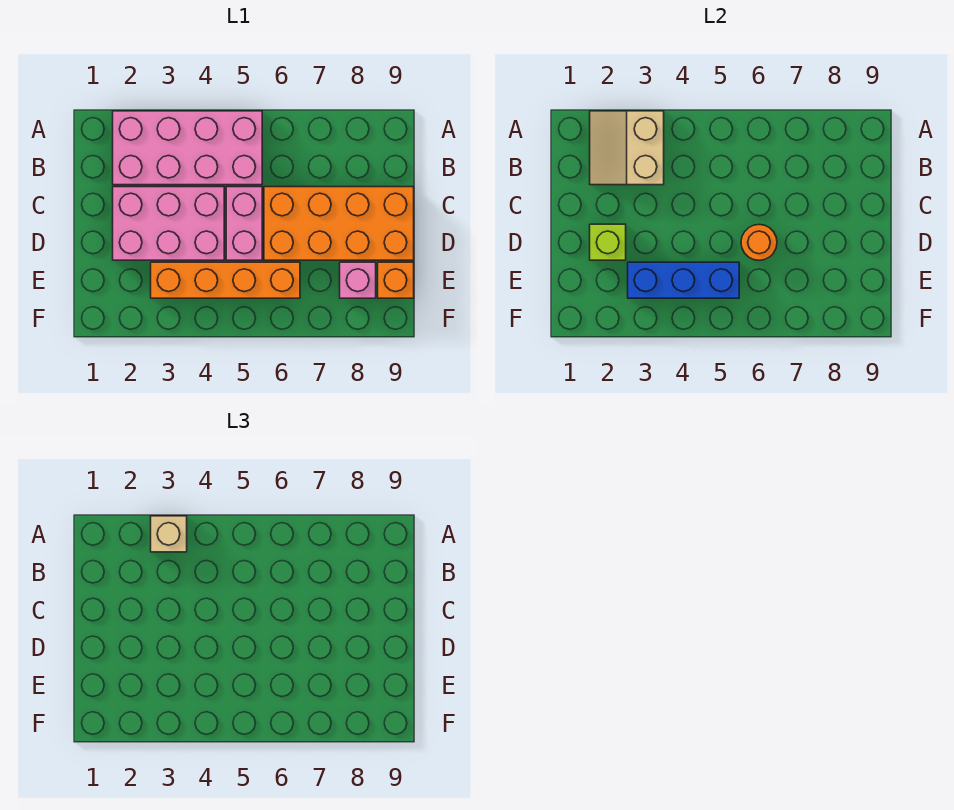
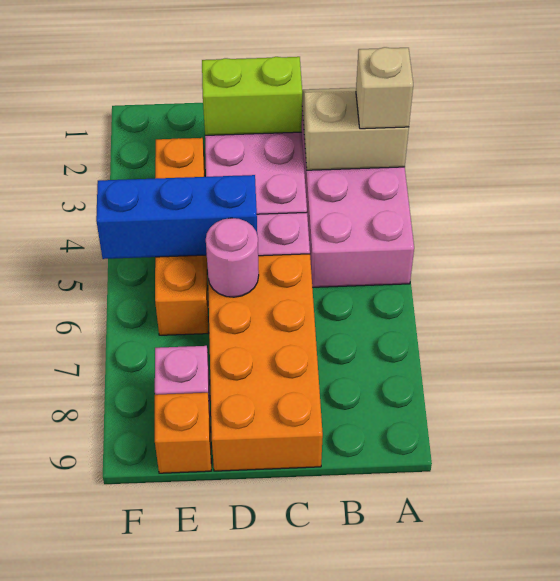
lime brick D2 level 2 -> lime brick C2:D2 level 2
orange round brick D6 level 2 -> pink round brick D6 level 2
blue brick E3:E5 level 2 -> blue brick D5:F5 level 2

